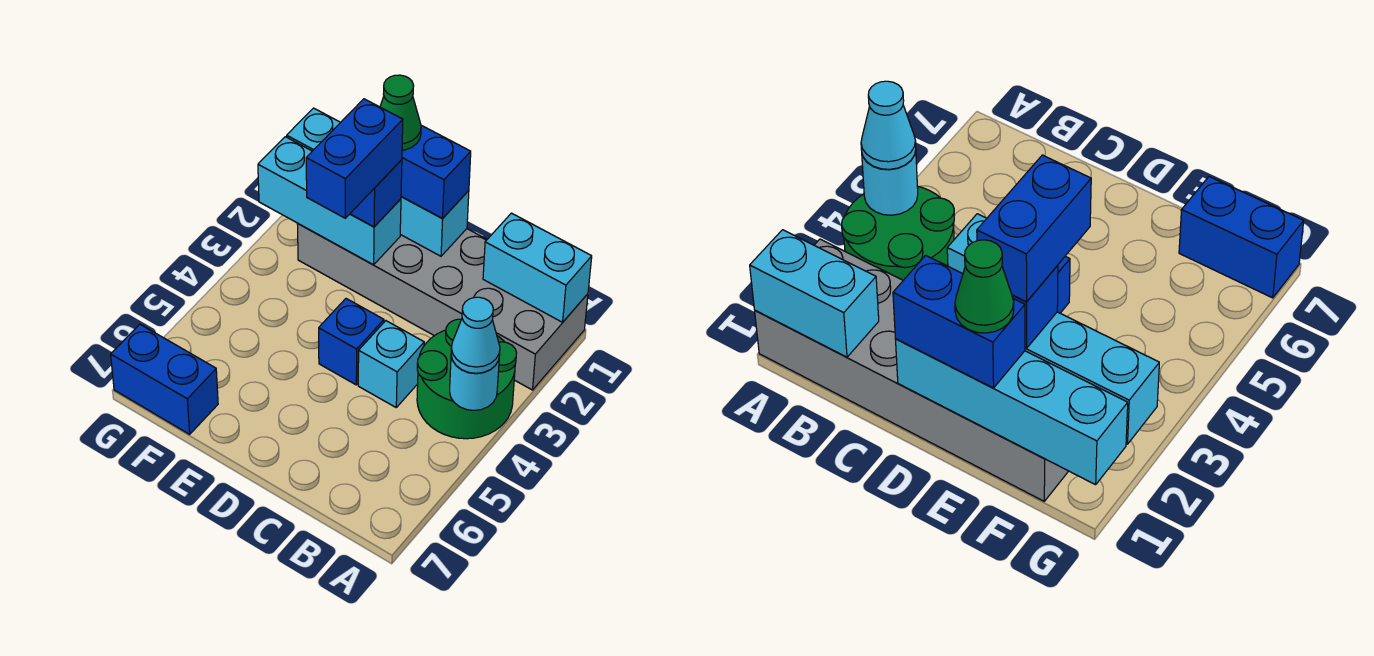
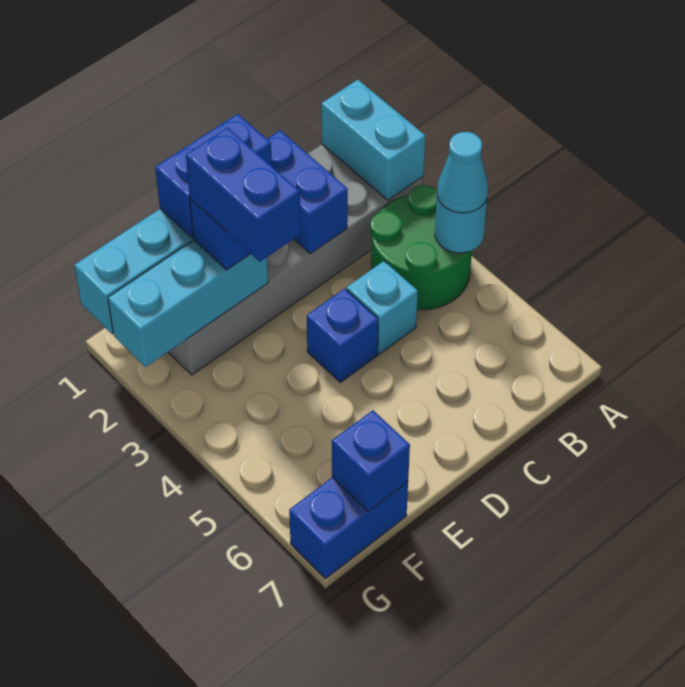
cyan brick A1:B1 level 2 -> cyan brick A1:A2 level 2
none -> blue brick C1:C2 level 2
green cone E1 level 4 -> none
none -> blue brick F7 level 2

